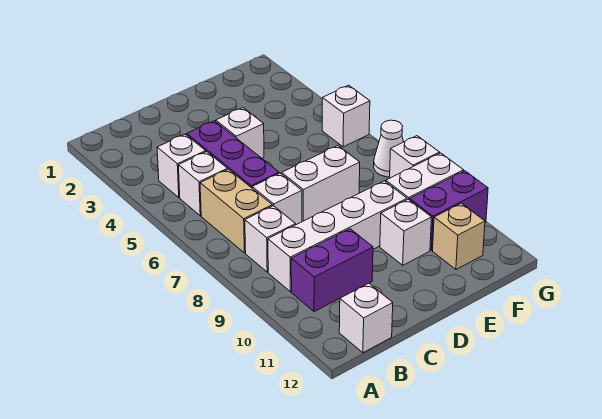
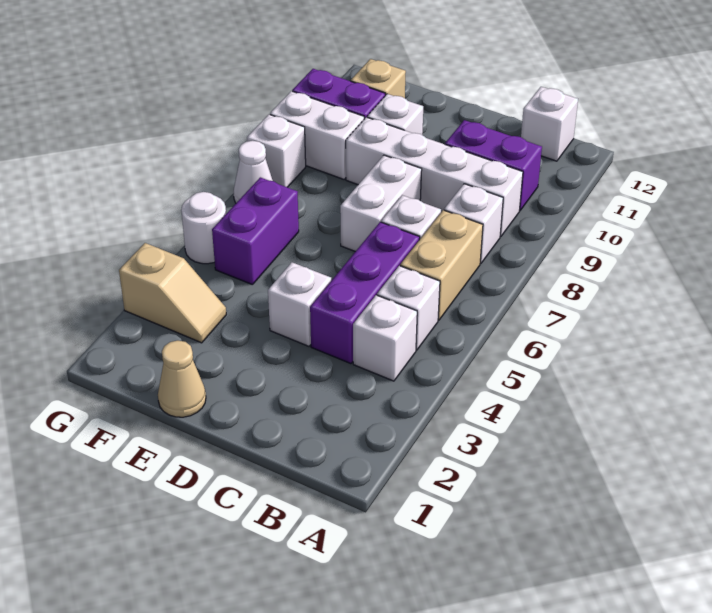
white brick D7:E7 level 1 -> white brick D7:D8 level 1
none -> tan cone E1 level 1
none -> tan slope F3:G3 level 1 top G
none -> purple brick F5:F6 level 1
white brick G5 level 1 -> white round brick G5 level 1

